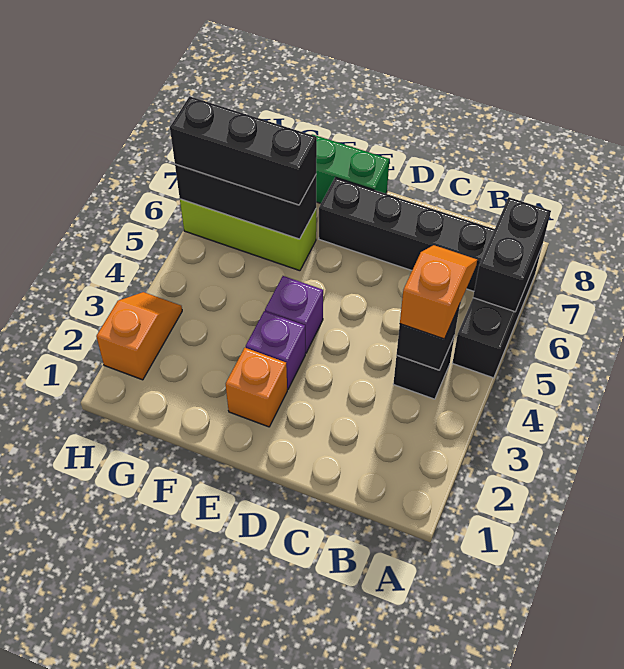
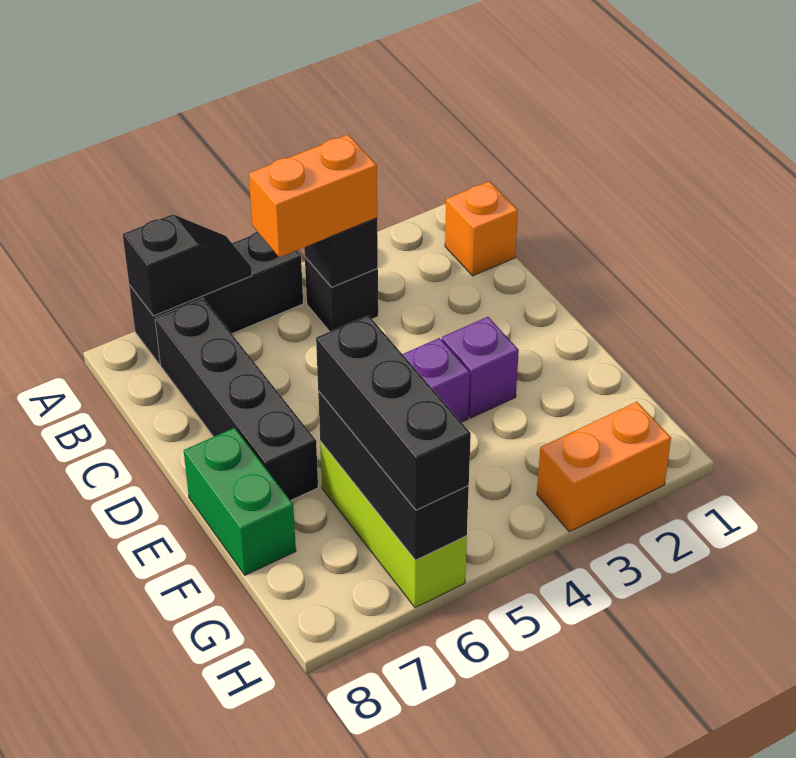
black brick A6:A7 level 2 -> black slope A6:A7 level 2 top 7
orange slope B4:B5 level 3 top 4 -> orange brick B4:B5 level 3
orange brick E2 level 1 -> orange brick B1 level 1
orange slope H2:H3 level 1 top 2 -> orange brick H2:H3 level 1

